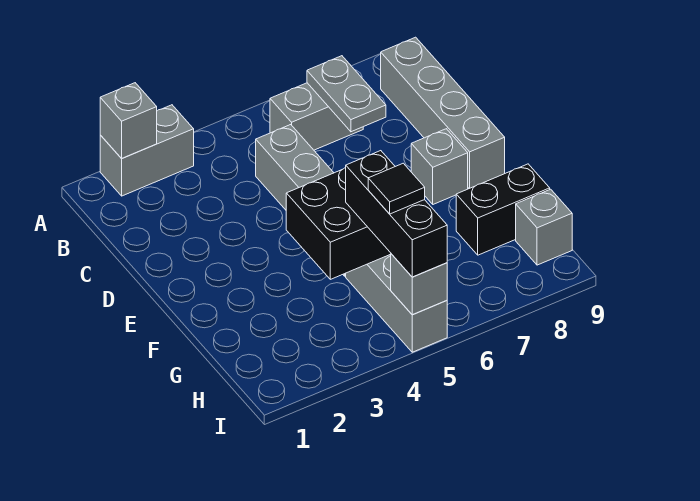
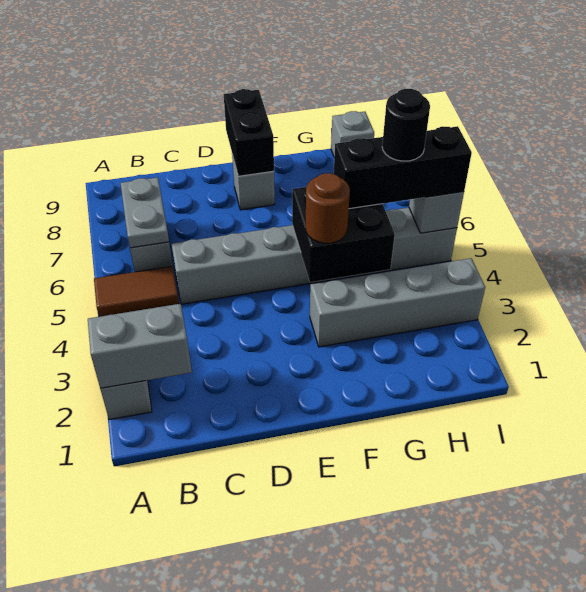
grey brick A2 level 2 -> grey brick A2:B2 level 2
none -> brown tile A5:B5 level 1
grey plate B7:C7 level 2 -> grey plate B6:B7 level 2
grey brick B9:E9 level 1 -> grey brick F3:I3 level 1
none -> brown round brick F4 level 3
black brick G8:G9 level 1 -> black brick E8:E9 level 2
black tile H5 level 4 -> black round brick H5 level 4

